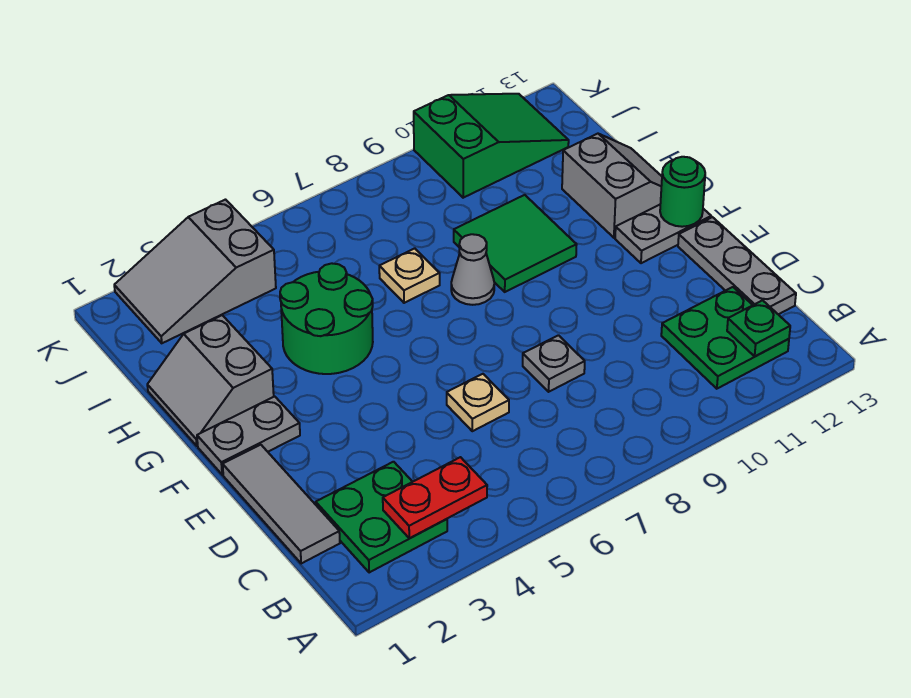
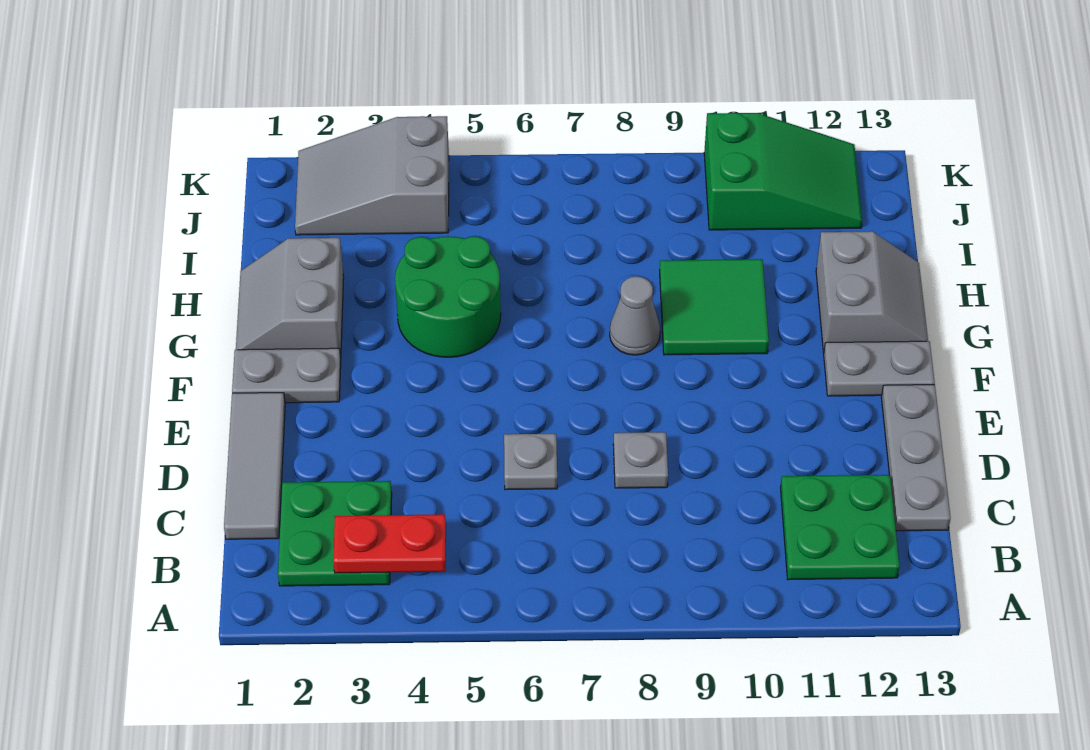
green plate B12 level 2 -> none
tan plate D6 level 1 -> grey plate D6 level 1
green round brick F13 level 2 -> none
tan plate H7 level 1 -> none

